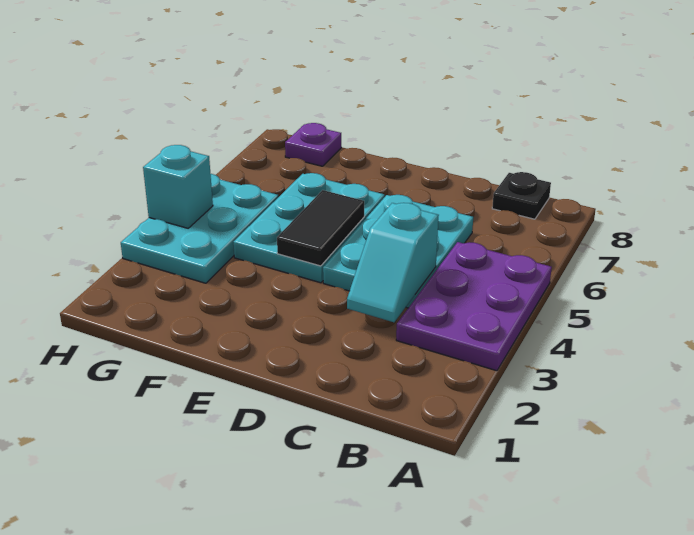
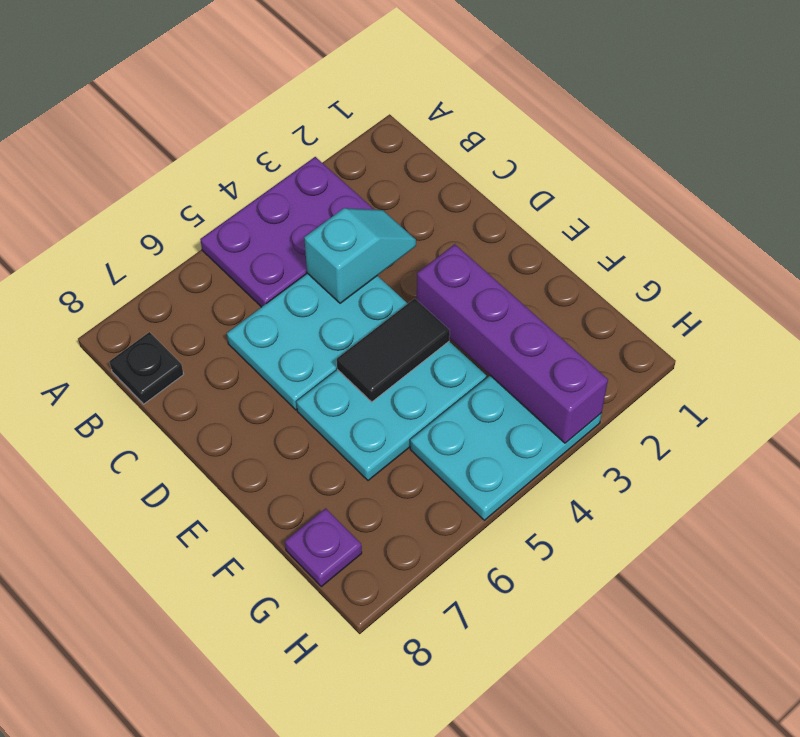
none -> purple brick E3:H3 level 2
cyan brick H4 level 2 -> none

